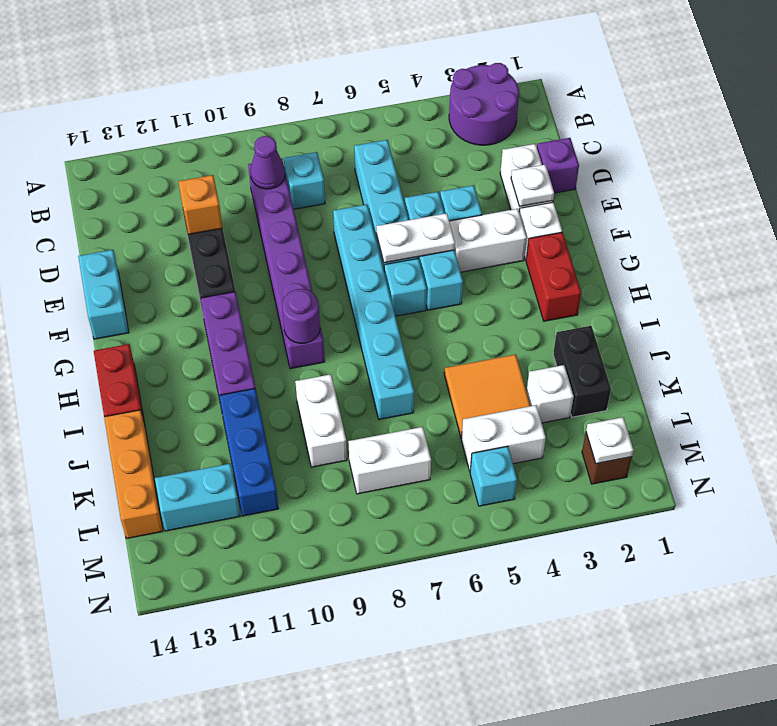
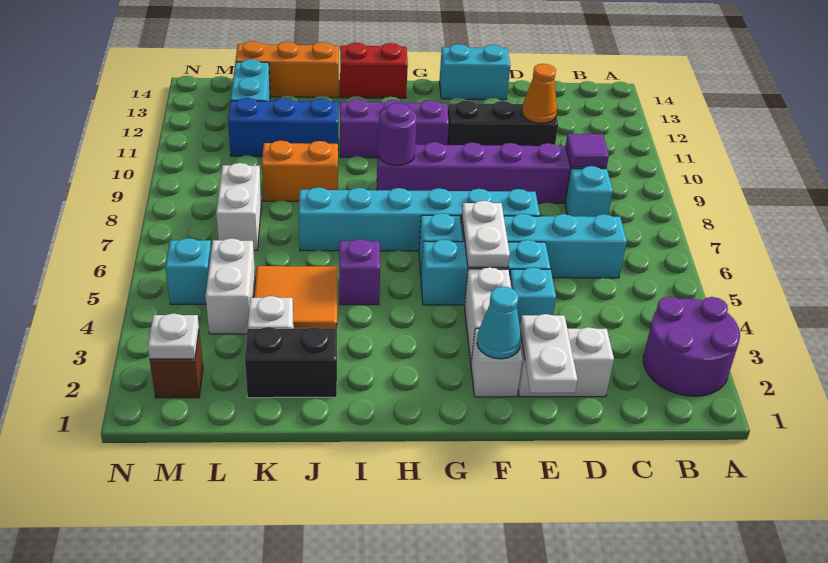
purple cone C9 level 2 -> purple tile C9 level 2
purple brick D1 level 1 -> purple brick I5 level 1
orange brick D11 level 2 -> orange cone D11 level 2
white plate E2 level 2 -> white plate E1:E2 level 2
none -> cyan cone F2 level 2
red brick G2:H2 level 1 -> none
white brick J9:K9 level 1 -> orange brick J9:K9 level 1

